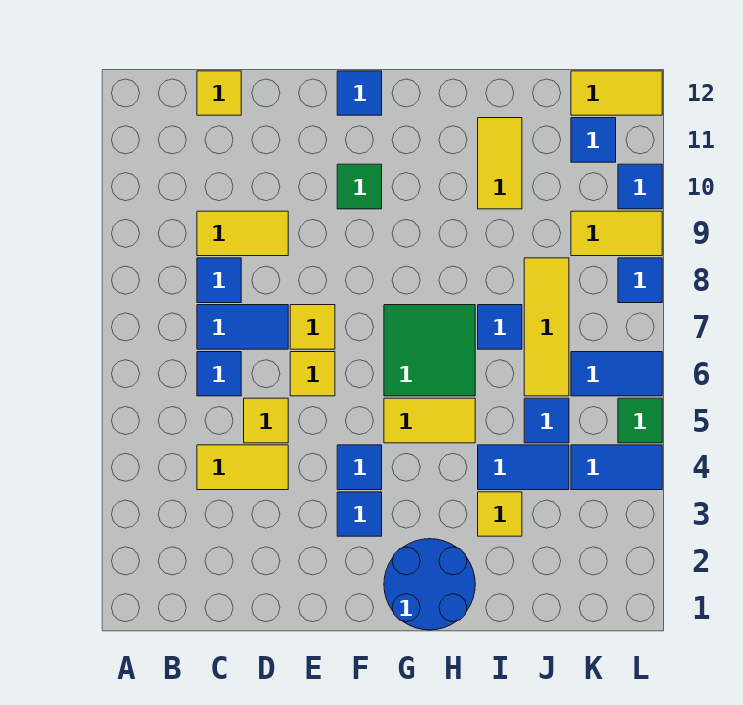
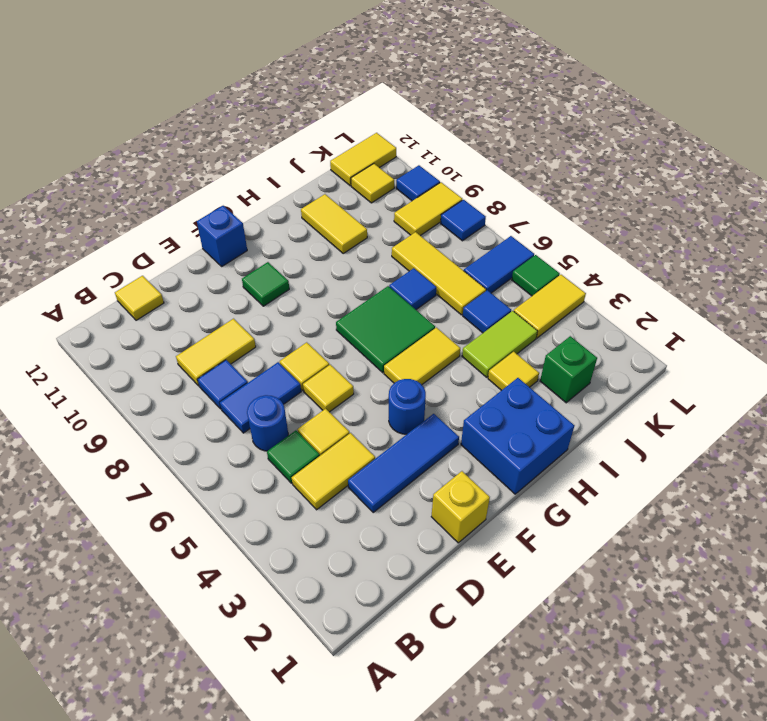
none -> green tile C5 level 1
blue tile C6 level 1 -> blue round brick C6 level 1
none -> yellow brick E1 level 1
blue tile F3 level 1 -> blue tile D3:F3 level 1
blue tile F4 level 1 -> blue round brick F4 level 1
blue tile F12 level 1 -> blue brick F12 level 1
blue round brick G1:H2 level 1 -> blue brick G1:H2 level 1
blue tile I4:J4 level 1 -> lime tile I4:J4 level 1
none -> green brick J2 level 1
blue tile K4:L4 level 1 -> yellow tile K4:L4 level 1
blue tile K11 level 1 -> yellow tile K11 level 1

